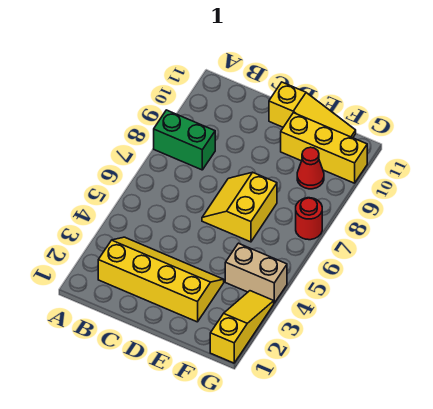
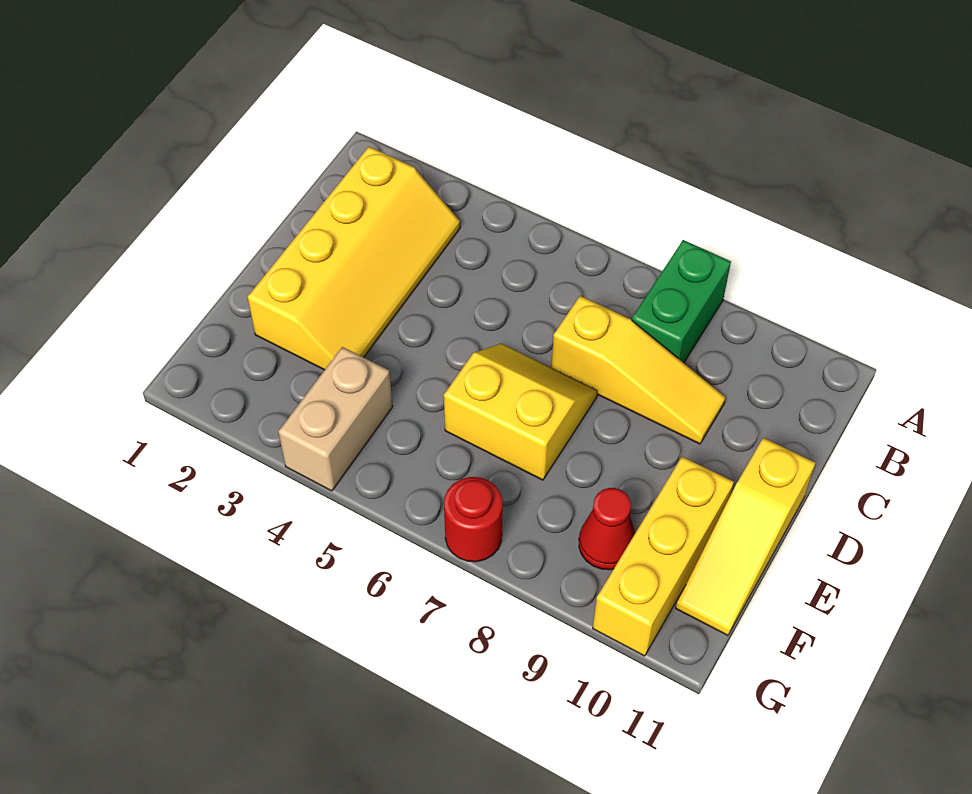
yellow slope G1:G3 level 1 top 1 -> yellow slope C7:C9 level 1 top 7

